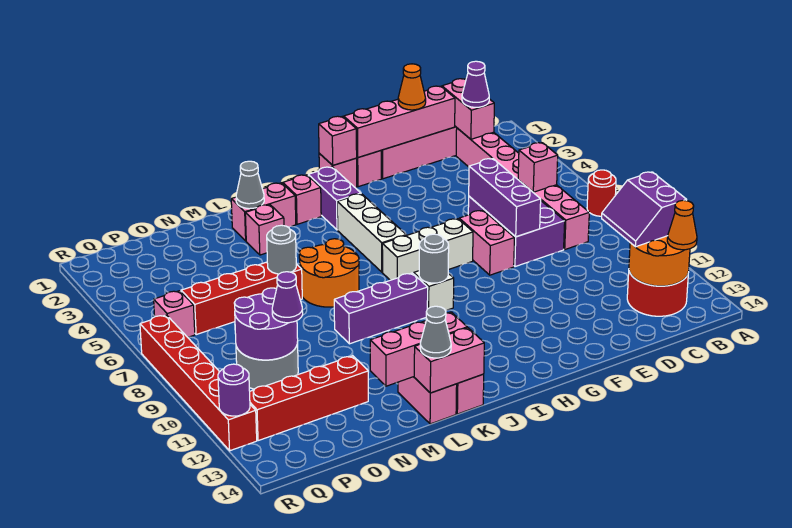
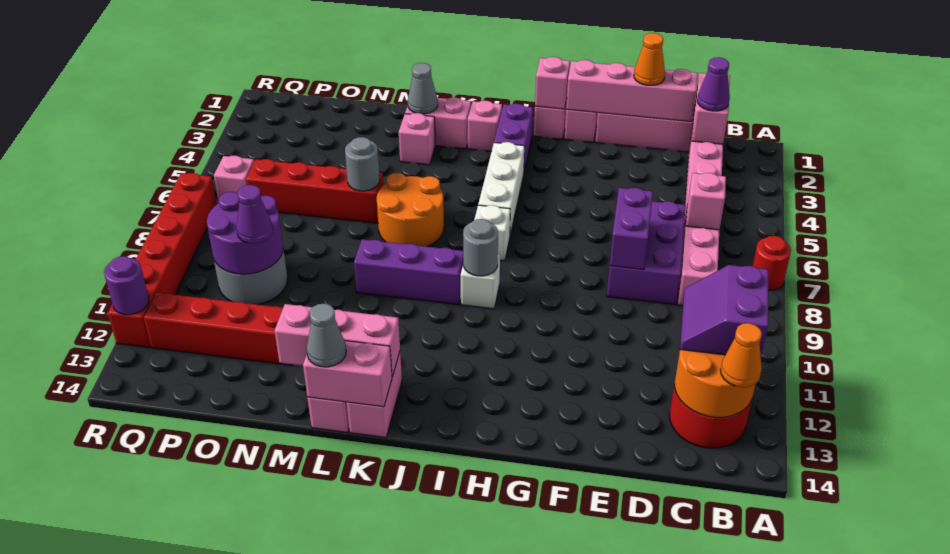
purple brick E6:E8 level 2 -> purple brick E7:E8 level 2
pink brick F7:F8 level 1 -> none
white brick G7:I7 level 1 -> white brick I7 level 1

